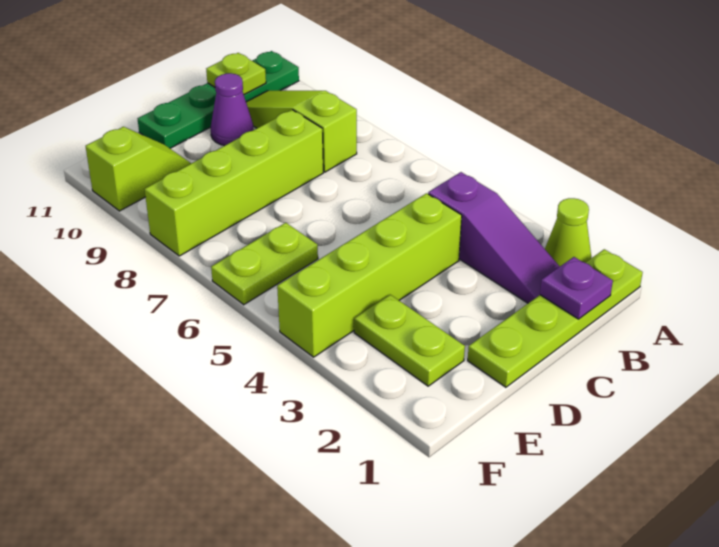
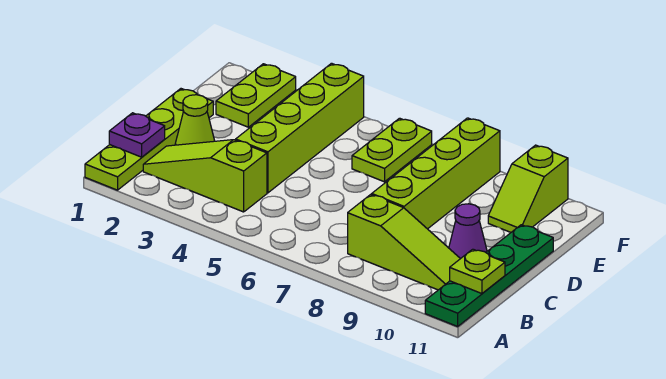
lime cone A2 level 1 -> lime cone C2 level 1
purple slope B2:B4 level 1 top 4 -> lime slope B2:B4 level 1 top 4
lime plate E2:E3 level 1 -> lime plate E2:F2 level 1

